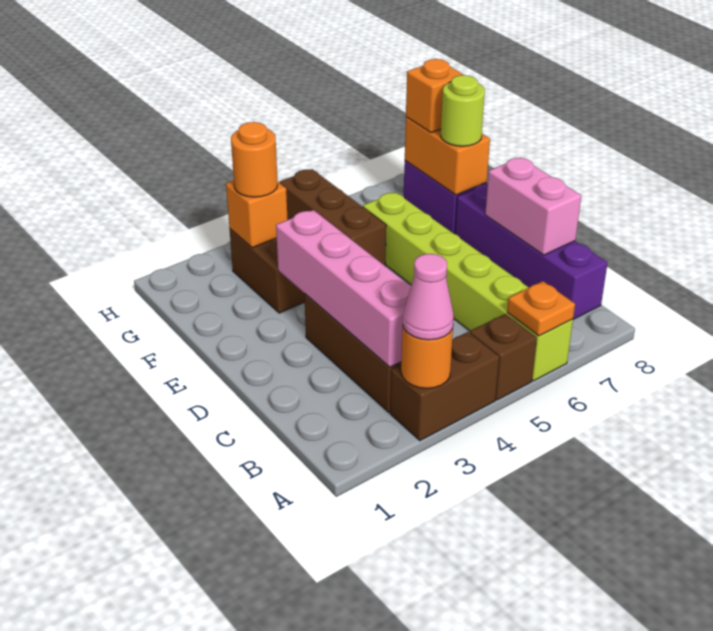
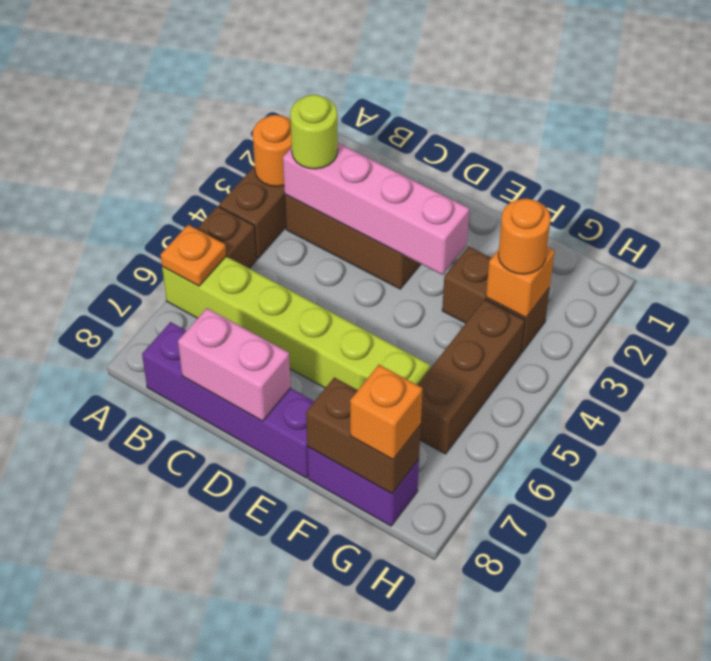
pink cone A3 level 3 -> none
brown brick F5:H5 level 1 -> brown brick G4:G6 level 1
orange brick F8:G8 level 2 -> brown brick F8:G8 level 2
lime round brick F8 level 3 -> lime round brick B3 level 3

